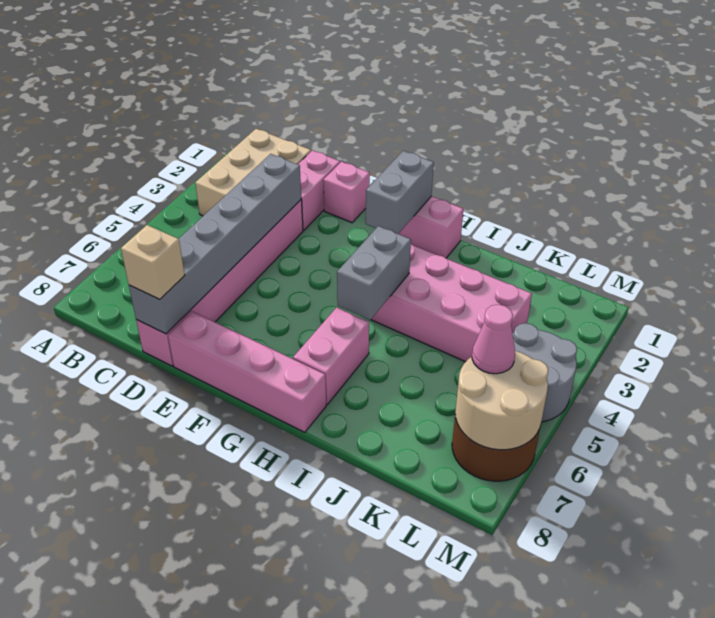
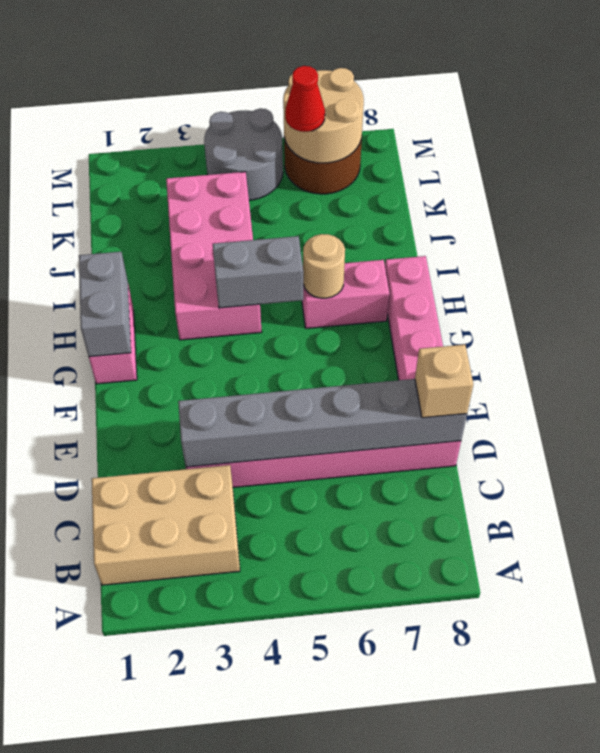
pink brick D1:D2 level 1 -> none
pink brick E1 level 1 -> none
grey brick G1:G2 level 2 -> grey brick G1:H1 level 2
none -> tan round brick H6 level 2
pink cone L6 level 3 -> red cone L6 level 3

